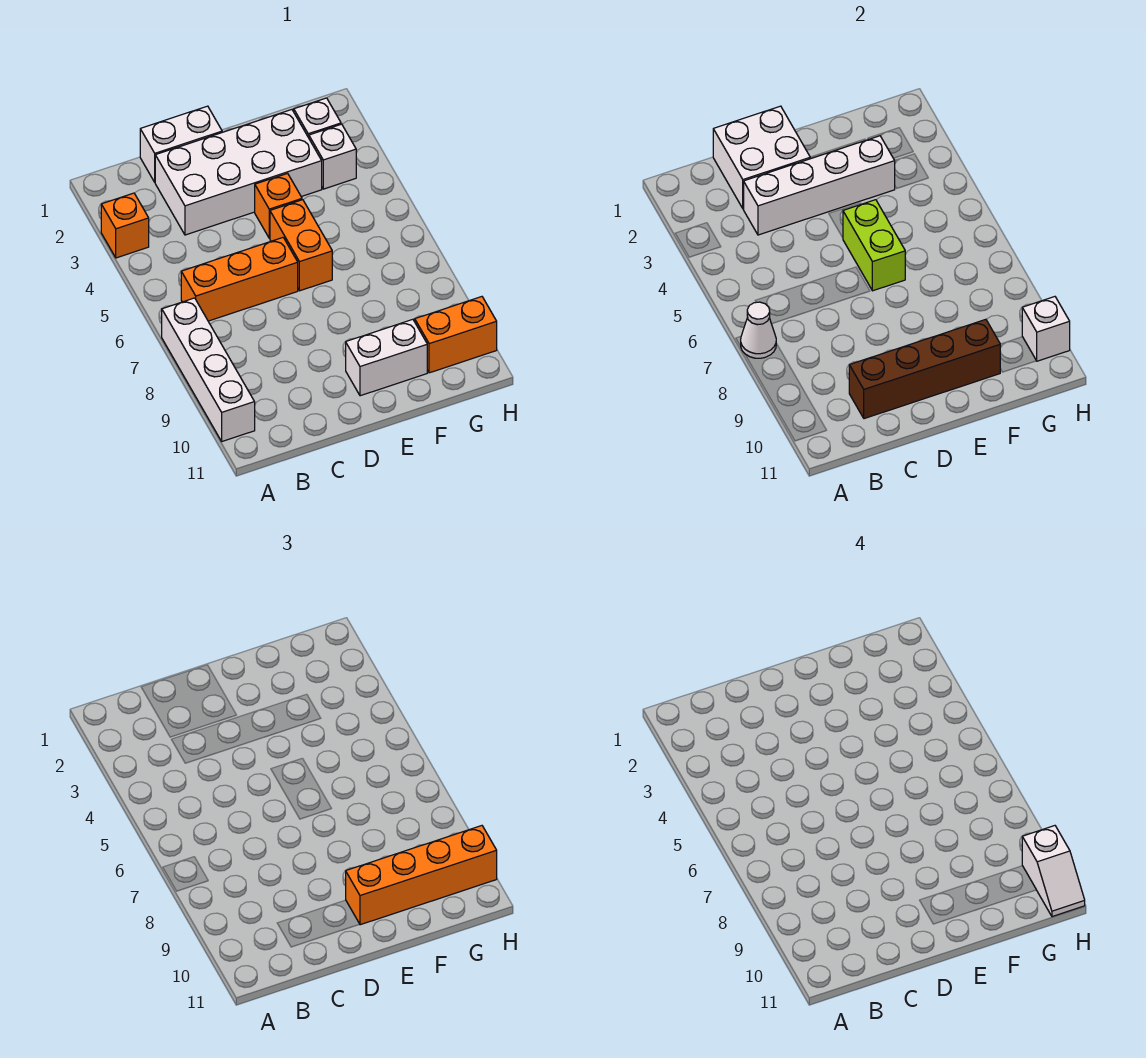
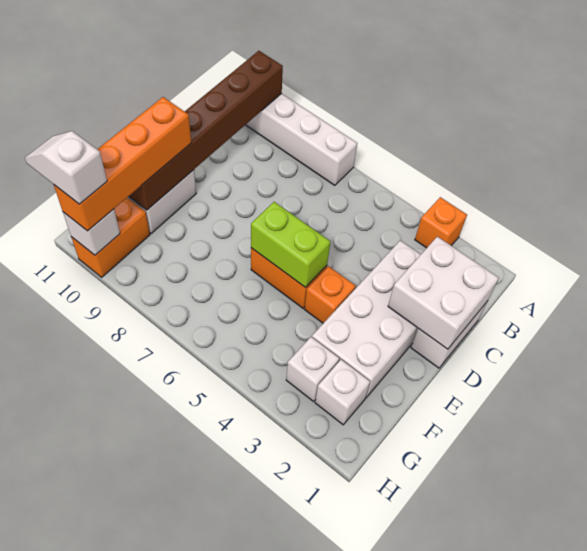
white cone A7 level 2 -> none
orange brick B6:D6 level 1 -> none
white brick C3:F3 level 2 -> none
brown brick C10:F10 level 2 -> brown brick A10:F10 level 2

